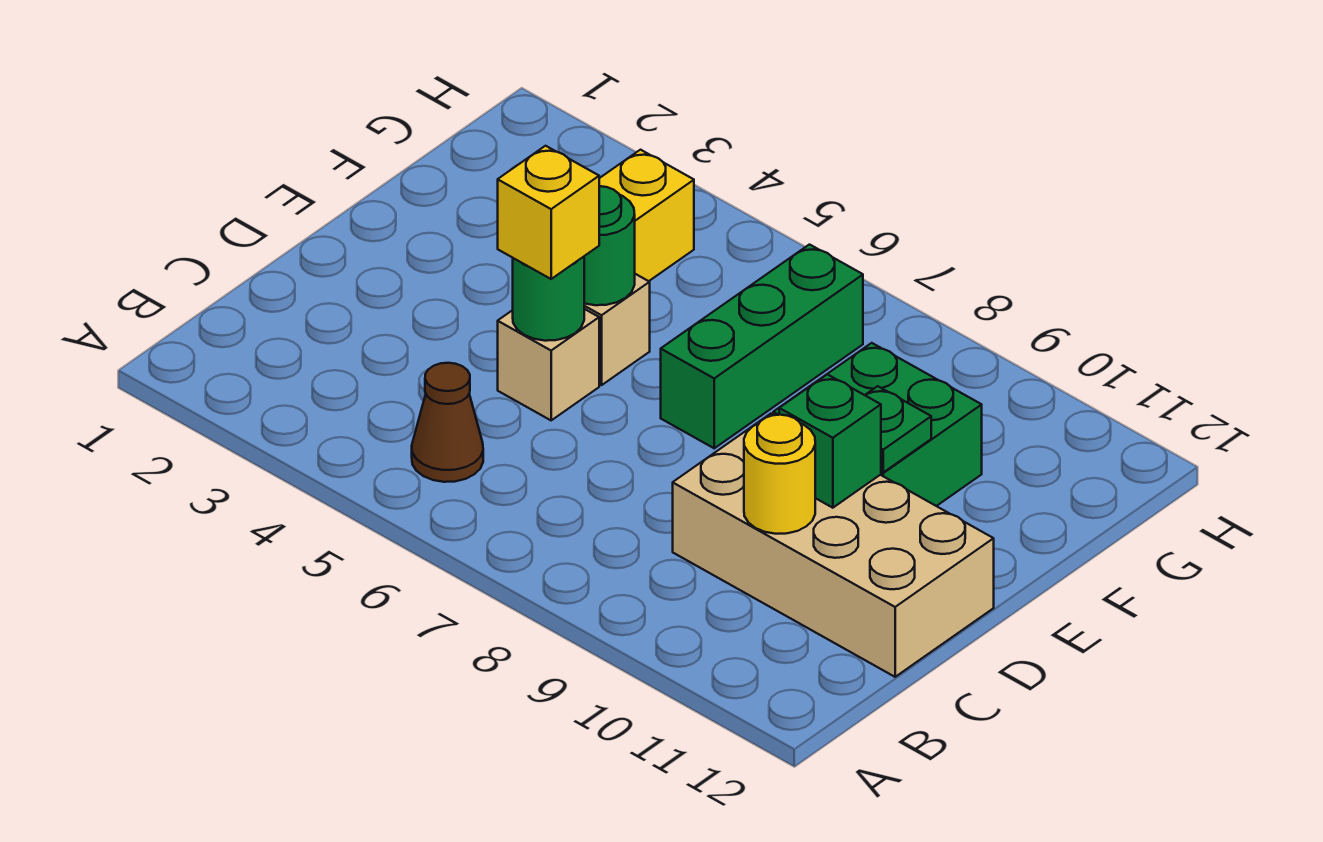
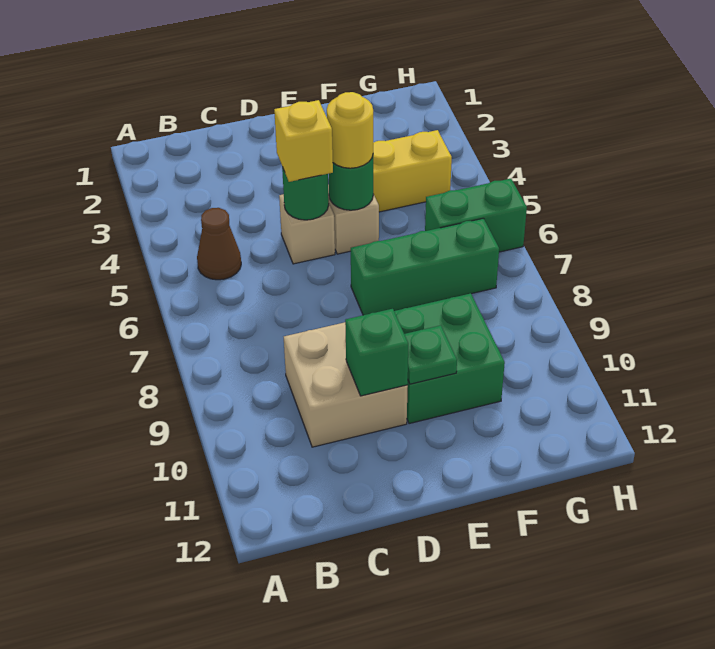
tan brick C9:D12 level 1 -> tan brick C9:D10 level 1
yellow round brick C10 level 2 -> yellow round brick E5 level 3
none -> green brick G6:H6 level 1

